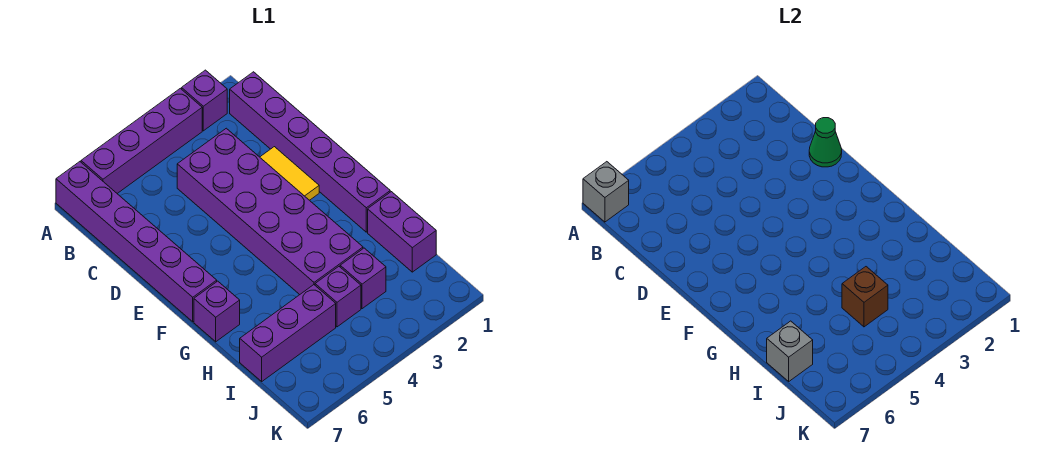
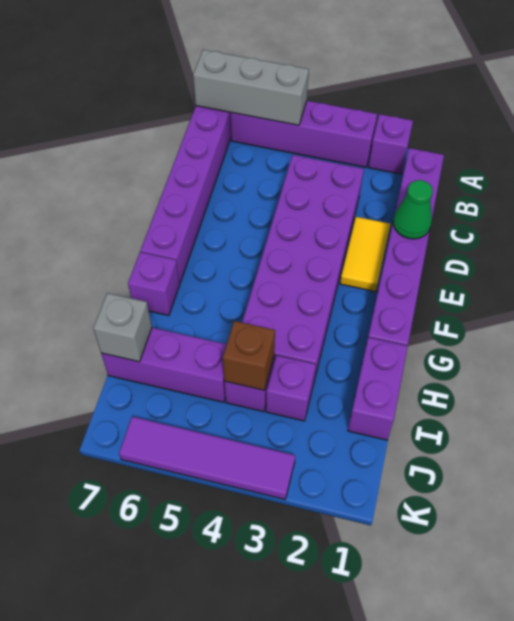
grey brick A7 level 2 -> grey brick A5:A7 level 2
none -> purple tile K3:K6 level 1

